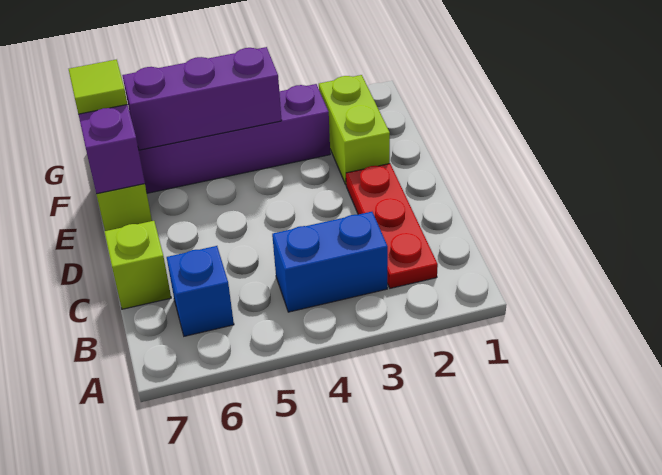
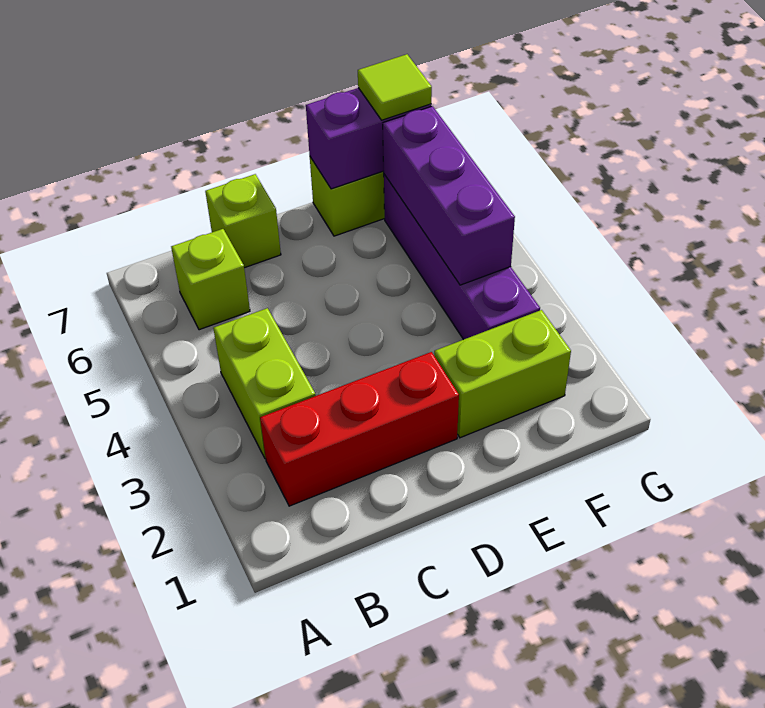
red plate B2:D2 level 1 -> red brick B2:D2 level 1
blue brick B3:B4 level 1 -> lime brick B3:B4 level 1
blue brick B6 level 1 -> lime brick B6 level 1

